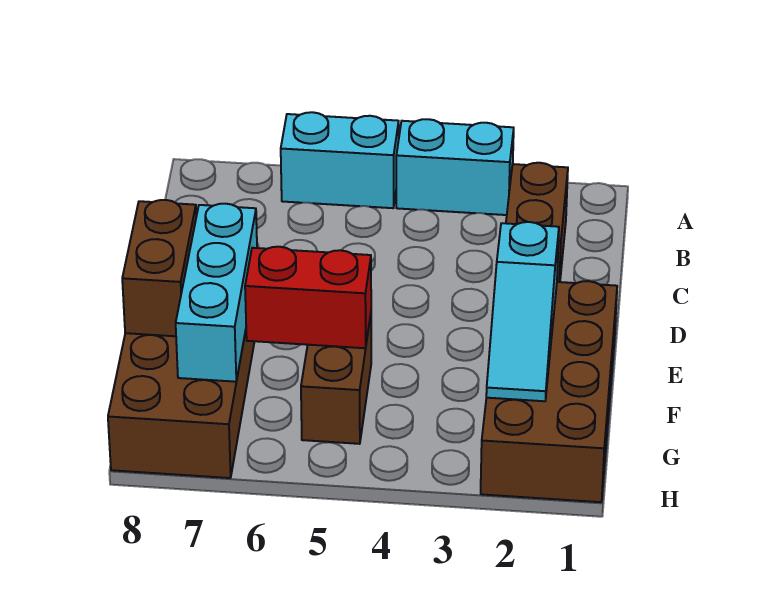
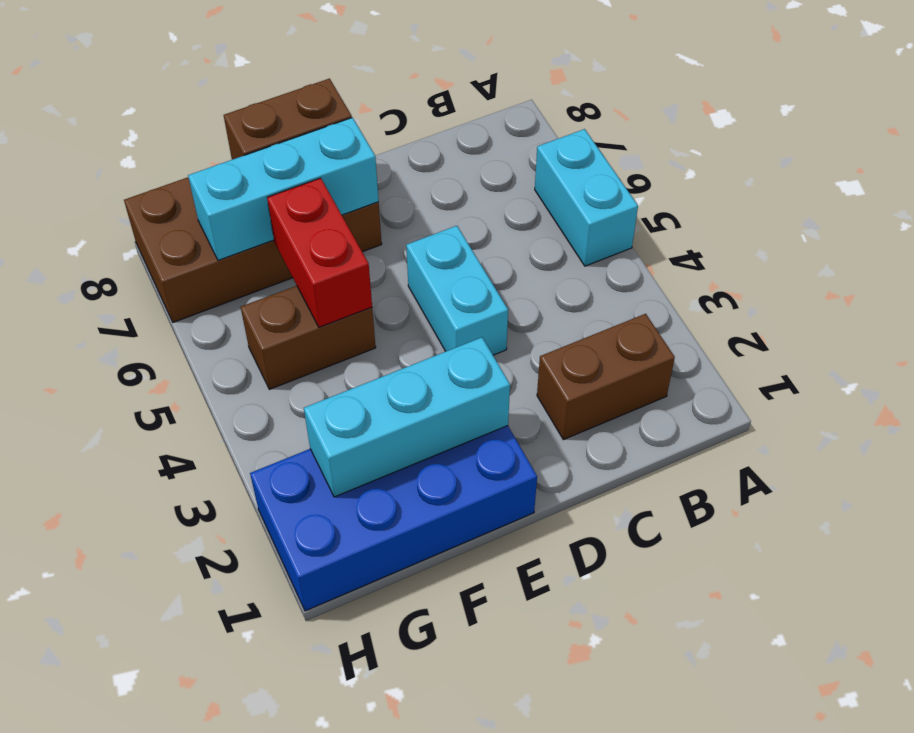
cyan brick A3:A4 level 1 -> cyan brick D4:D5 level 1
brown brick E1:H2 level 1 -> blue brick E1:H2 level 1
cyan slope E2:G2 level 2 top E -> cyan brick E2:G2 level 2

